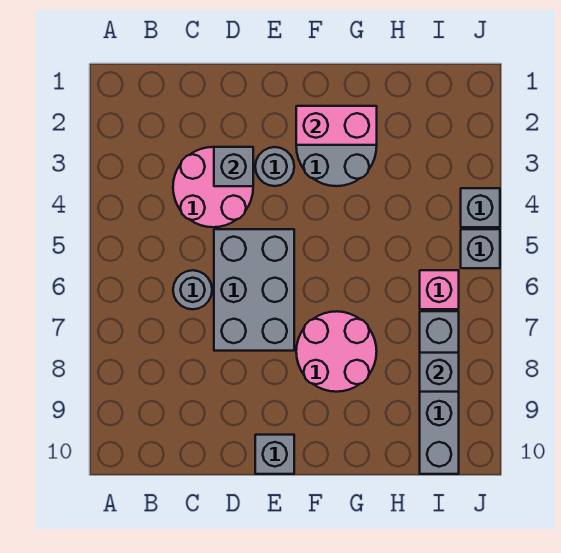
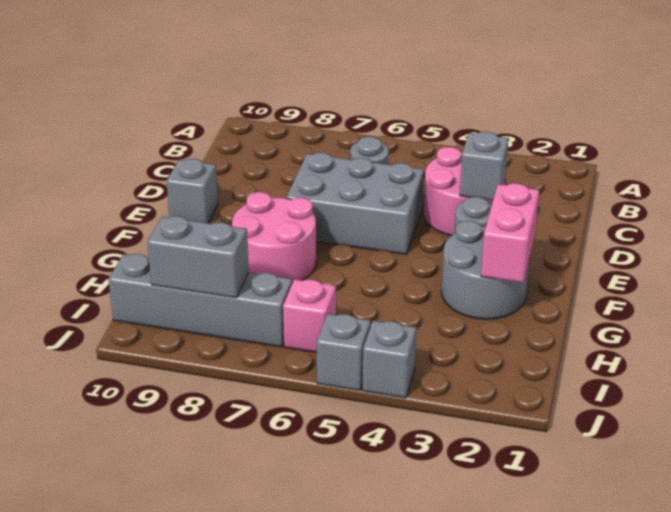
grey brick I8 level 2 -> grey brick I8:I9 level 2

